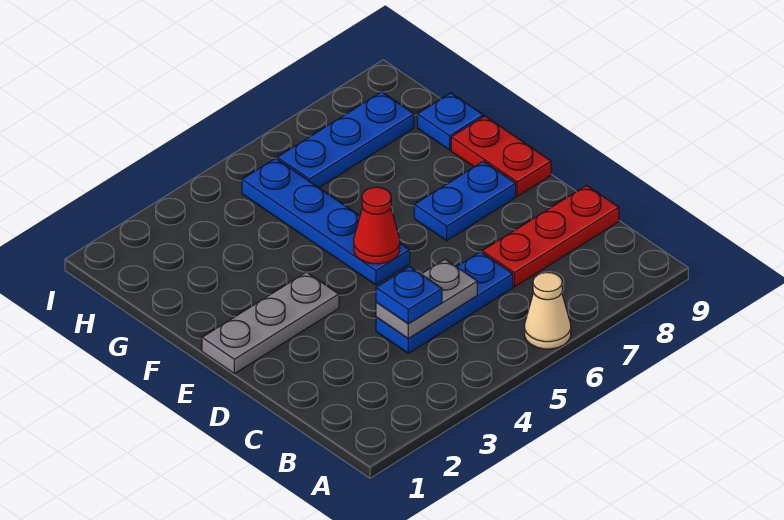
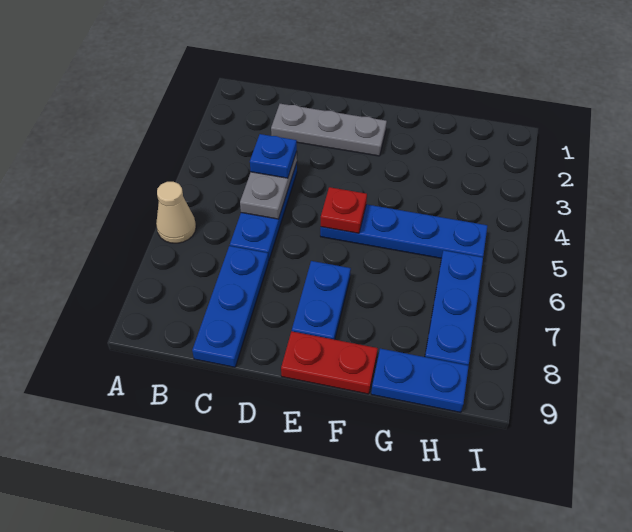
red plate C7:C9 level 1 -> blue plate C7:C9 level 1
grey plate E1:E3 level 1 -> grey plate C2:E2 level 1
red cone E5 level 2 -> red plate E5 level 2
blue plate G9 level 1 -> blue plate G9:H9 level 1

